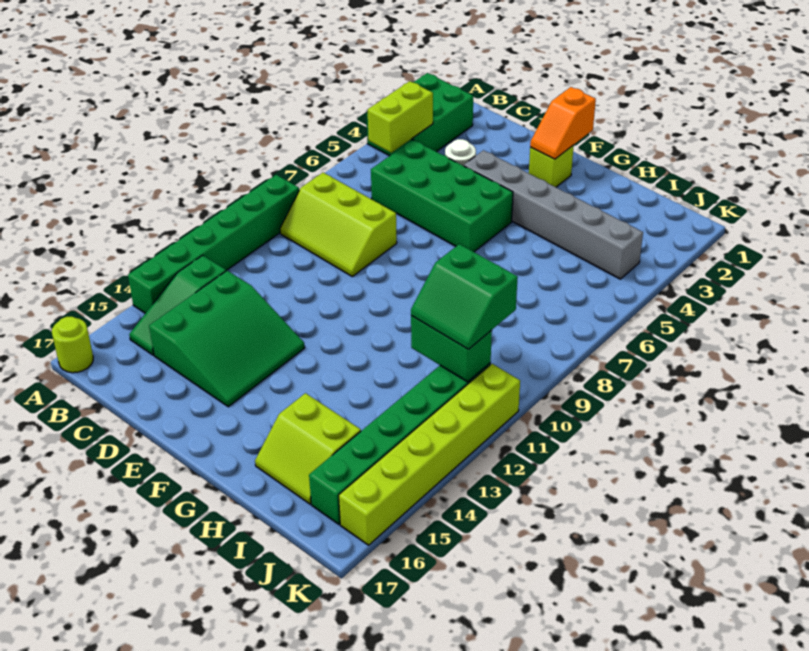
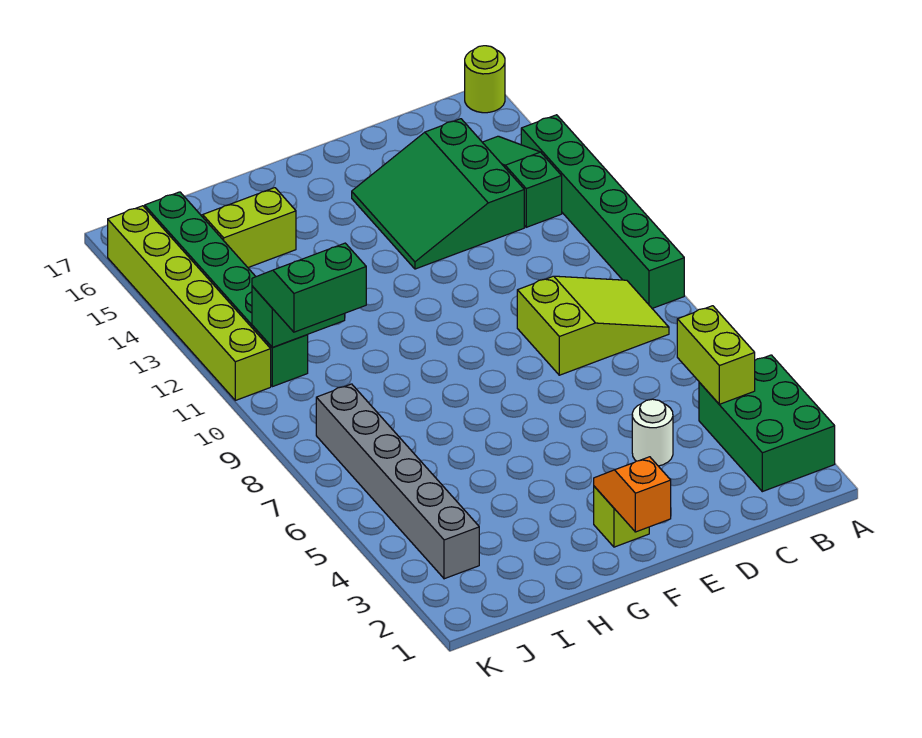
lime slope B8:D9 level 1 top 8 -> lime slope B8:D9 level 1 top D
green brick C5:F6 level 1 -> none
grey brick E4:J4 level 1 -> grey brick J3:J8 level 1

